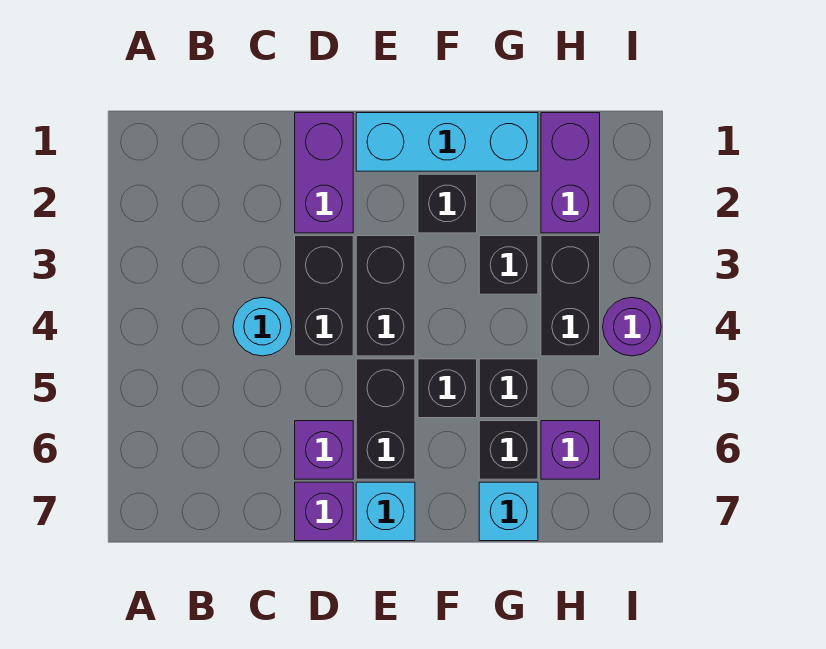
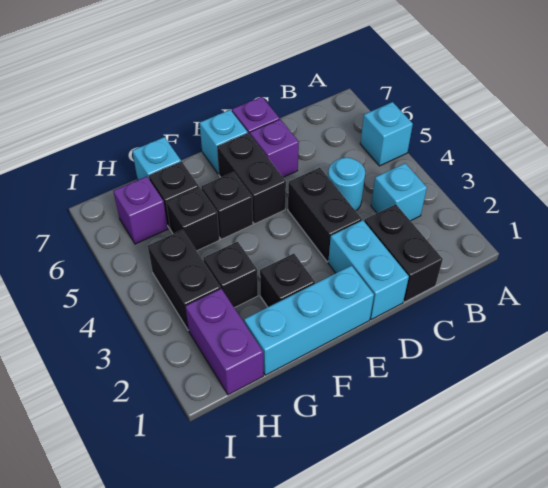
none -> cyan brick A5 level 1
none -> cyan brick B3 level 1
purple brick D1:D2 level 1 -> cyan brick D1:D2 level 1
black brick E3:E4 level 1 -> black brick C1:C2 level 1
purple round brick I4 level 1 -> none

